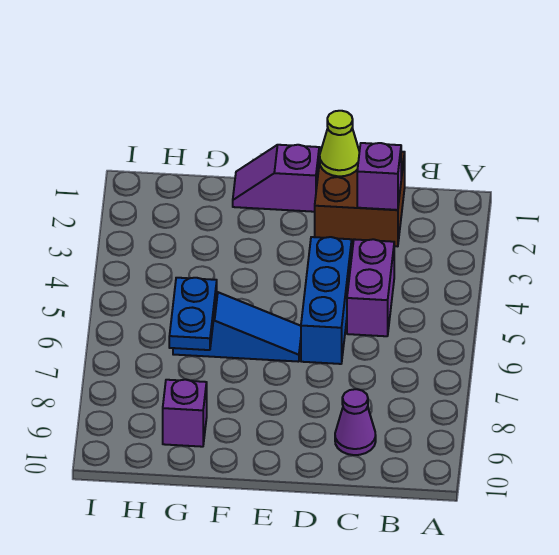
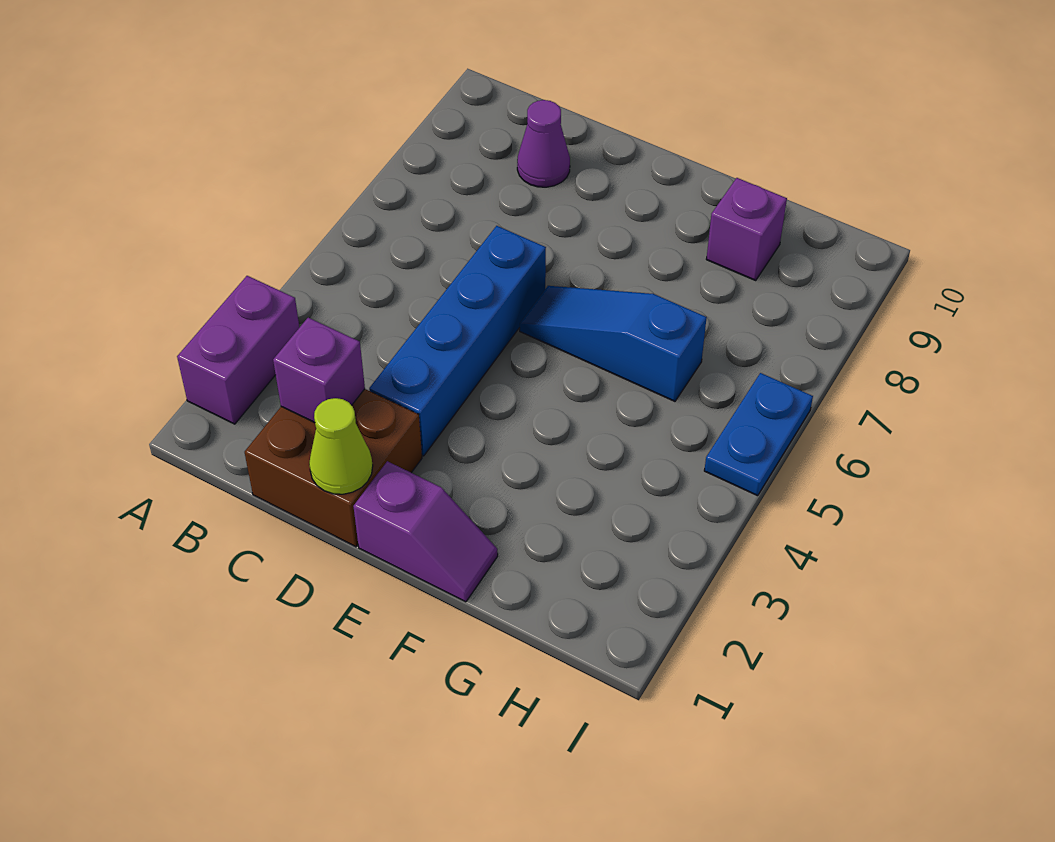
purple brick C4:C5 level 1 -> purple brick A2:A3 level 1
blue brick D4:D6 level 1 -> blue brick D3:D6 level 1
blue plate G6:G7 level 2 -> blue plate I5:I6 level 1

